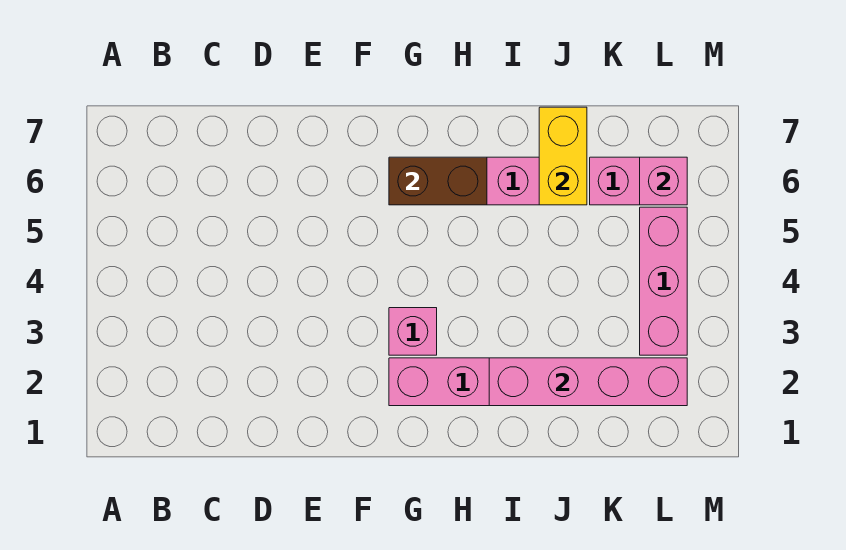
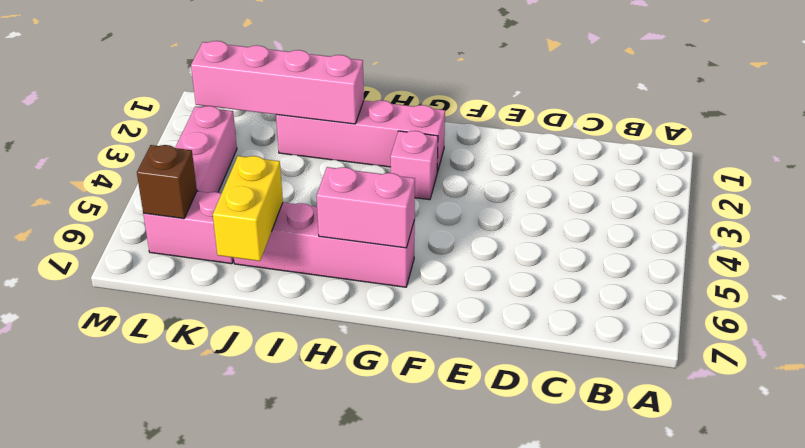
brown brick G6:H6 level 2 -> pink brick G6:H6 level 2
pink brick L6 level 2 -> brown brick L6 level 2

